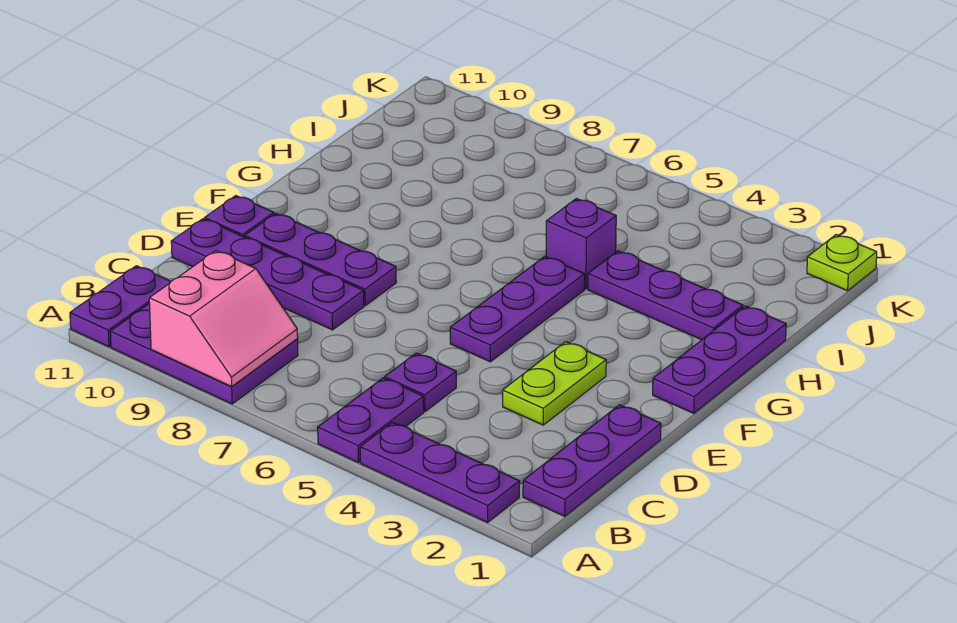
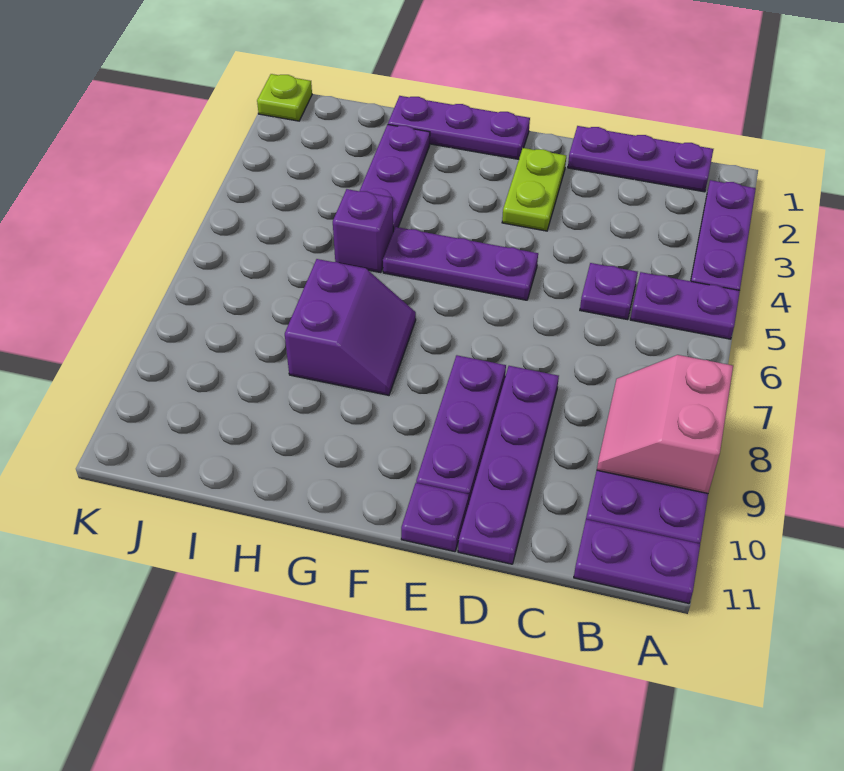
pink slope A8:B9 level 2 top 9 -> pink slope A8:B9 level 2 top A
lime plate D3:E3 level 1 -> lime plate E2:E3 level 1
none -> purple slope G7:H8 level 1 top H

